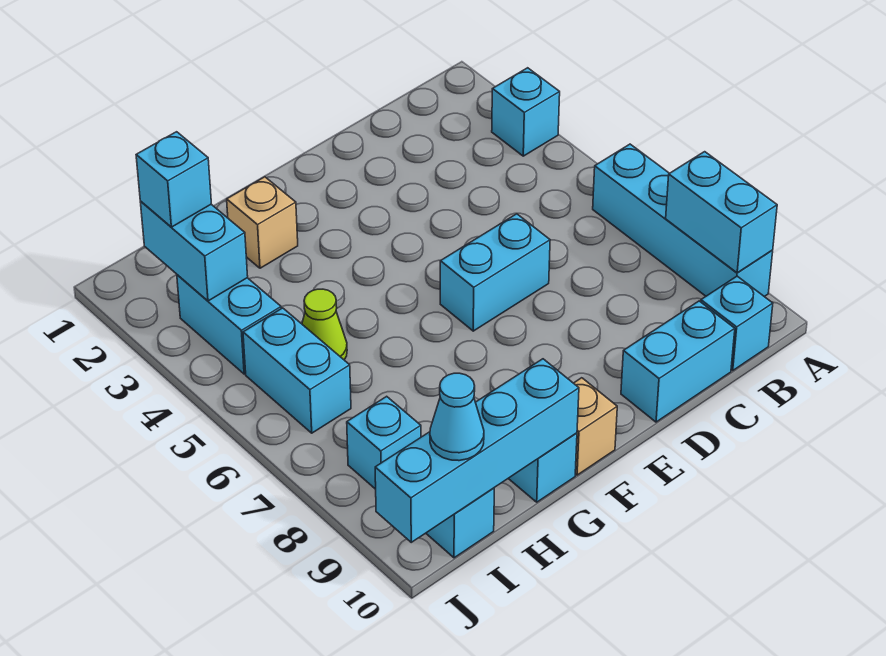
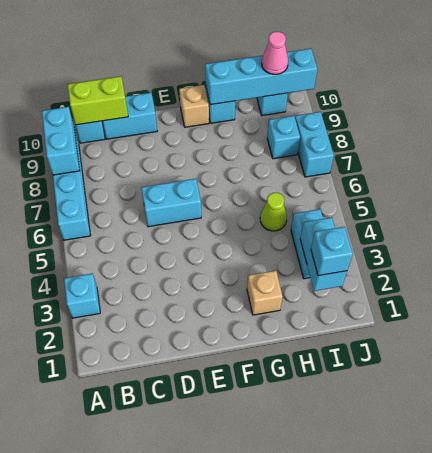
none -> lime brick B10:C10 level 2
cyan brick I5:I6 level 1 -> cyan brick J7:J8 level 1
cyan cone I10 level 3 -> pink cone I10 level 3

